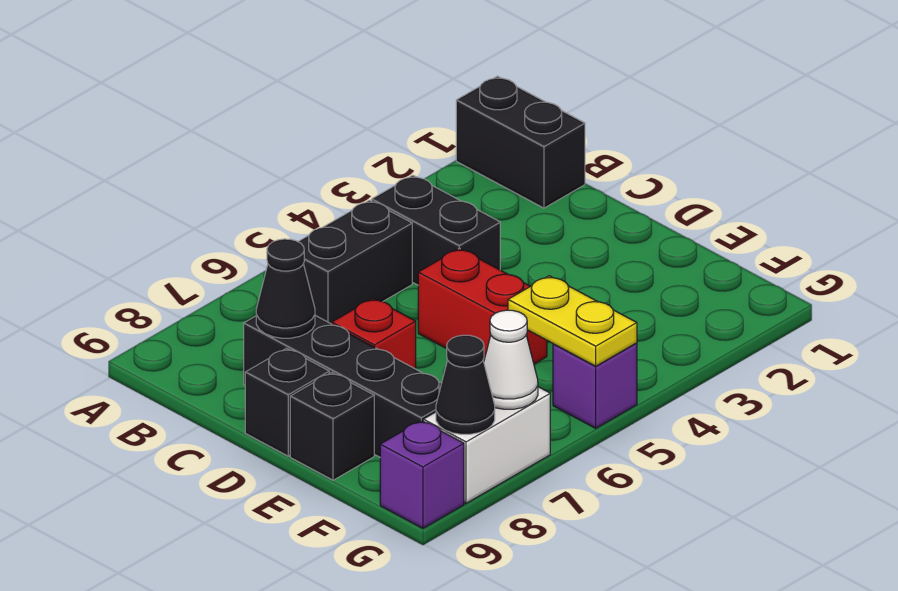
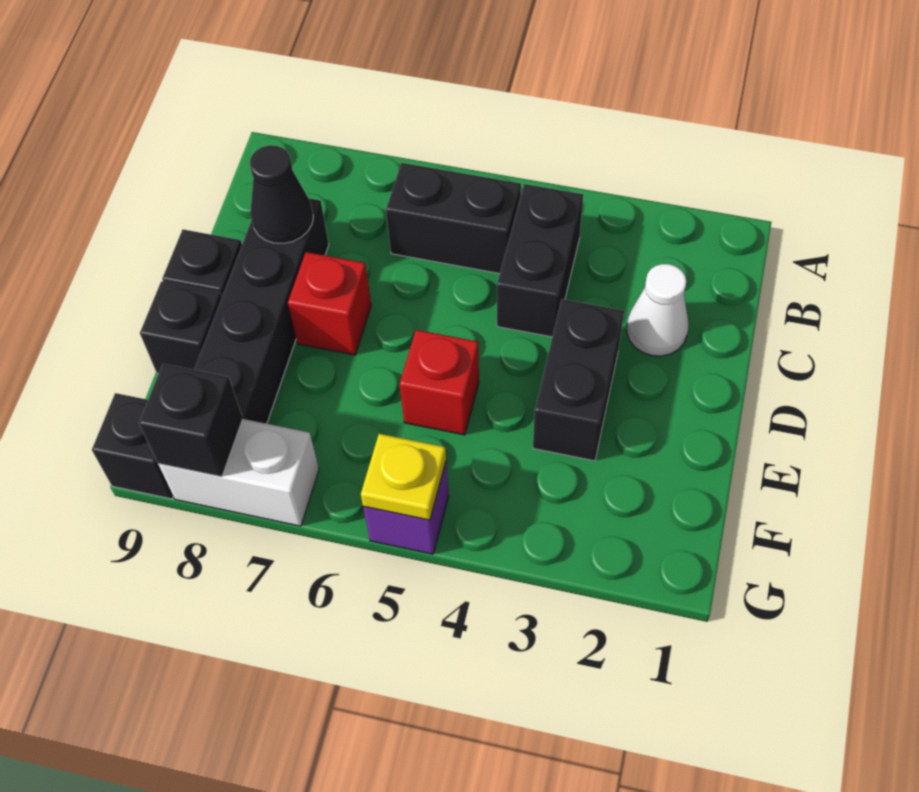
black brick A1:B1 level 1 -> black brick D3:E3 level 1
red brick D5:E5 level 1 -> red brick E5 level 1
yellow plate F5:G5 level 2 -> yellow plate G5 level 2
white cone G7 level 2 -> white cone C2 level 1
black cone G8 level 2 -> black brick G8 level 2
purple brick G9 level 1 -> black brick G9 level 1

